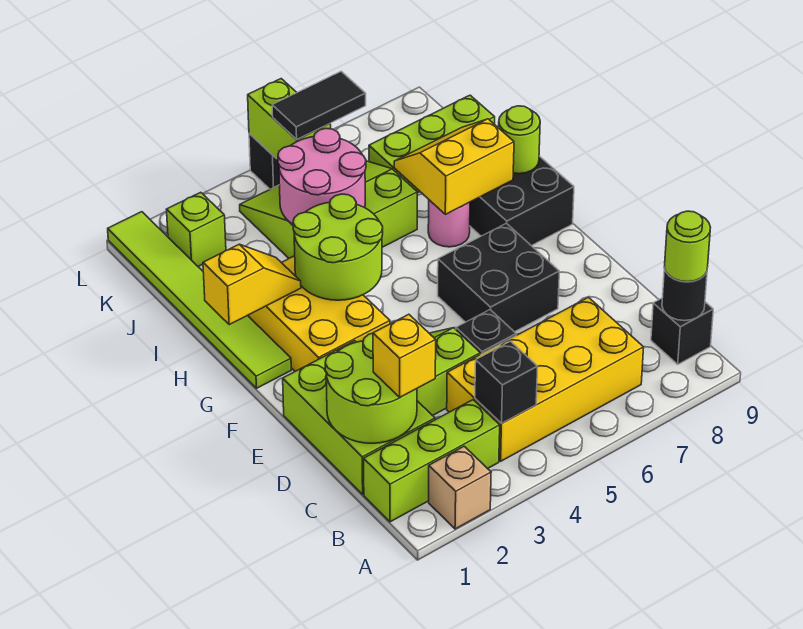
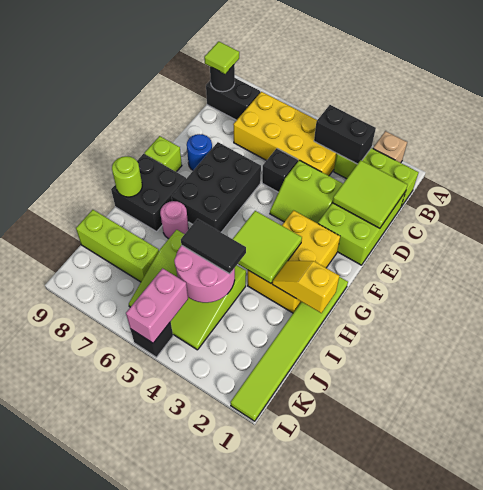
black brick B4 level 2 -> black brick B3:B4 level 2
black brick B9 level 1 -> black brick B8:B9 level 1
lime round brick B9 level 3 -> lime tile B9 level 3
lime round brick C1:D2 level 2 -> lime tile C1:D2 level 2
yellow brick C2 level 3 -> none
black brick E6:F7 level 1 -> black brick E6:G7 level 1
none -> blue round brick E8 level 1
lime round brick G3:H4 level 2 -> lime tile G3:H4 level 2
yellow slope H7:I8 level 2 top H -> none
lime brick K2 level 1 -> lime brick F9 level 1
lime brick K5:L5 level 2 -> pink brick K5:L5 level 2
black tile K5:K6 level 3 -> black tile I4:I5 level 3

